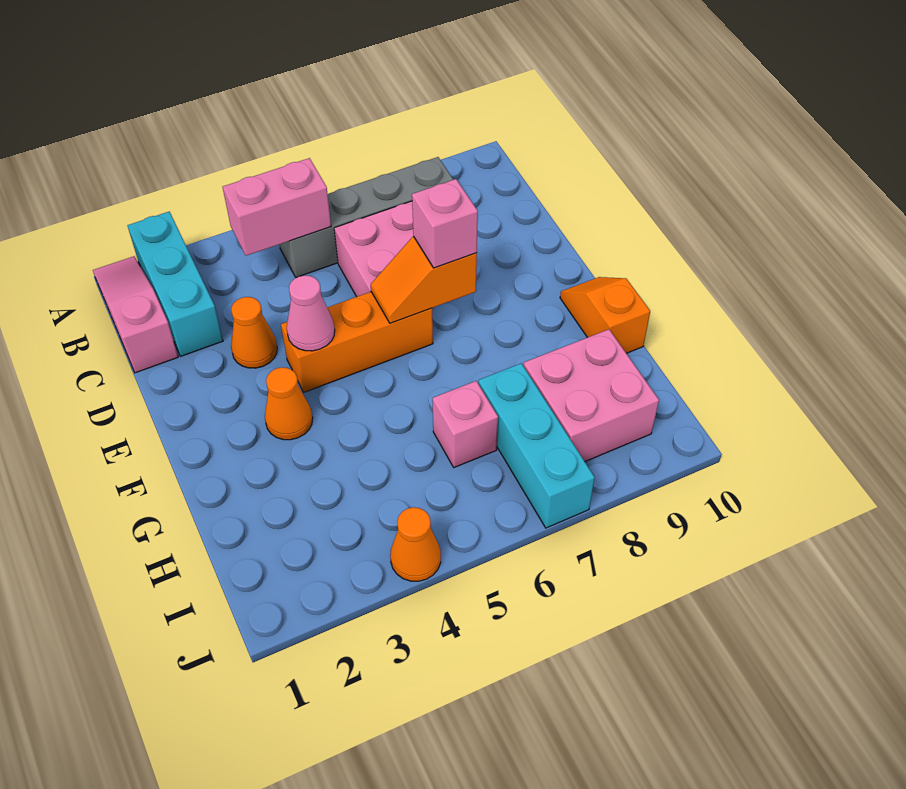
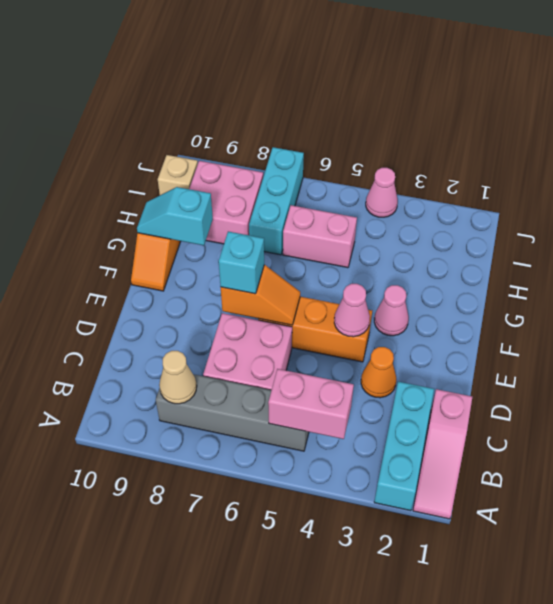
none -> tan cone B8 level 2
pink brick E7 level 3 -> cyan brick E7 level 3
orange cone F3 level 1 -> pink cone F3 level 1
none -> cyan slope G9:G10 level 2 top 9
pink brick H6 level 1 -> pink brick H5:H6 level 1
none -> tan brick I10 level 1
orange cone J4 level 1 -> pink cone J4 level 1

